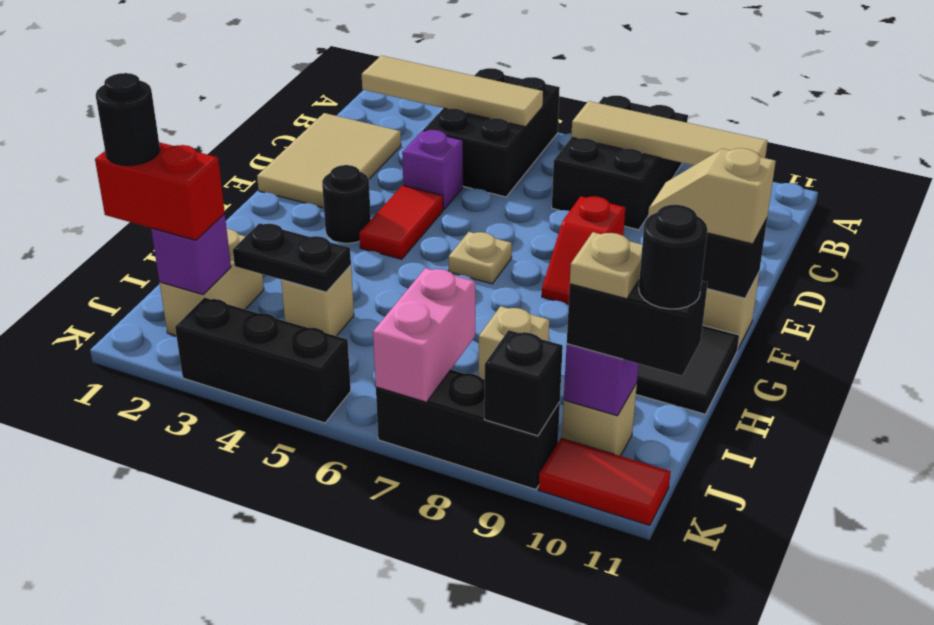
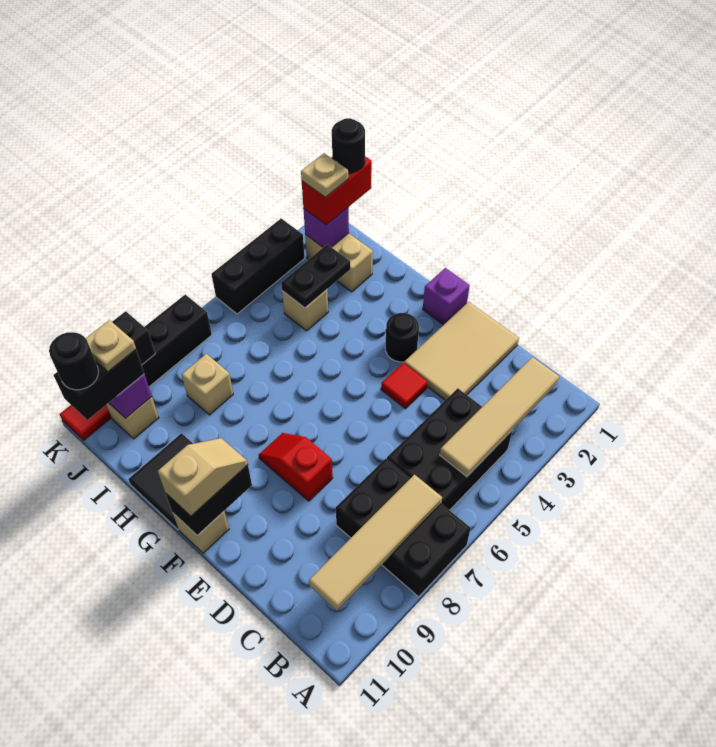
black brick A4:C5 level 1 -> black brick B4:C6 level 1
tan tile C1:E2 level 1 -> tan tile D1:E3 level 1
purple brick D4 level 1 -> purple brick F1 level 1
red tile E4:F4 level 1 -> red tile E4 level 1
tan plate F6 level 1 -> tan plate J2 level 4
pink brick J7:K7 level 2 -> none

